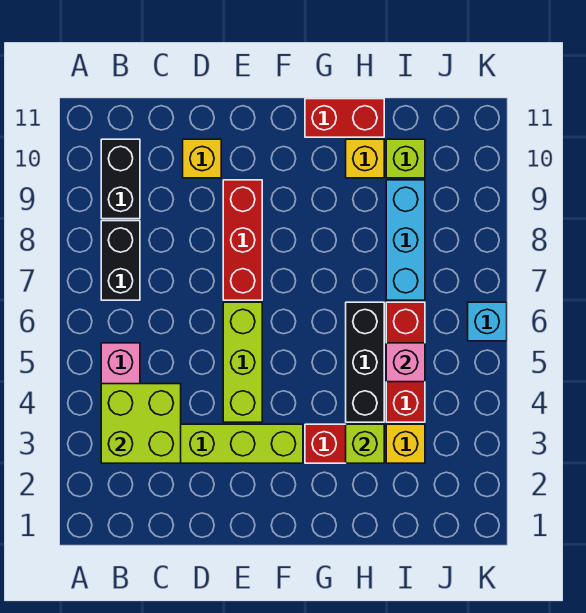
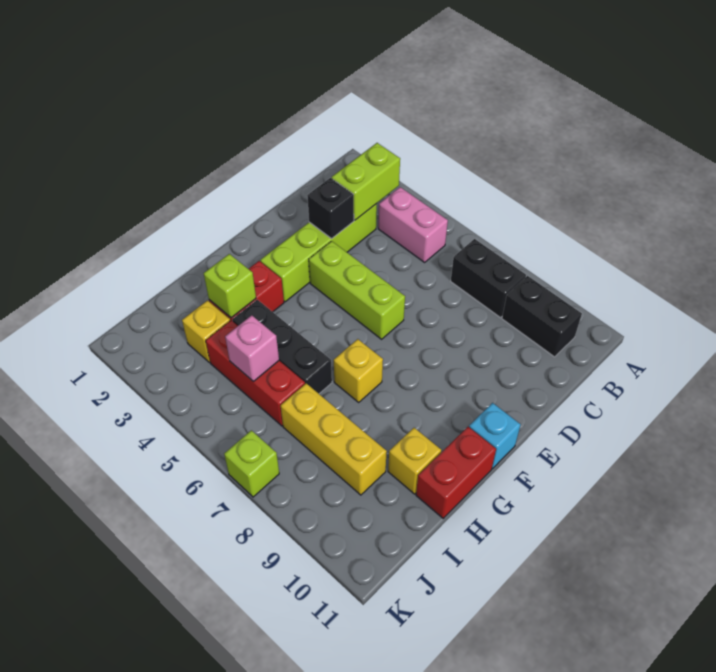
lime brick B3:C4 level 2 -> lime brick B3:C3 level 2
none -> black brick D3 level 2
yellow brick D10 level 1 -> yellow brick G7 level 1
red brick E7:E9 level 1 -> none
cyan brick I7:I9 level 1 -> yellow brick I7:I9 level 1
lime brick I10 level 1 -> lime brick K7 level 1
cyan brick K6 level 1 -> cyan brick F11 level 1

